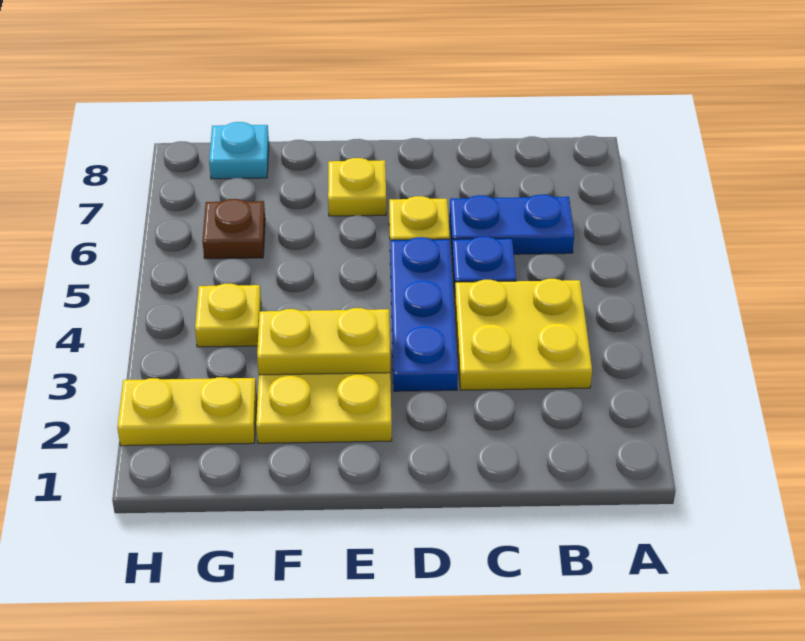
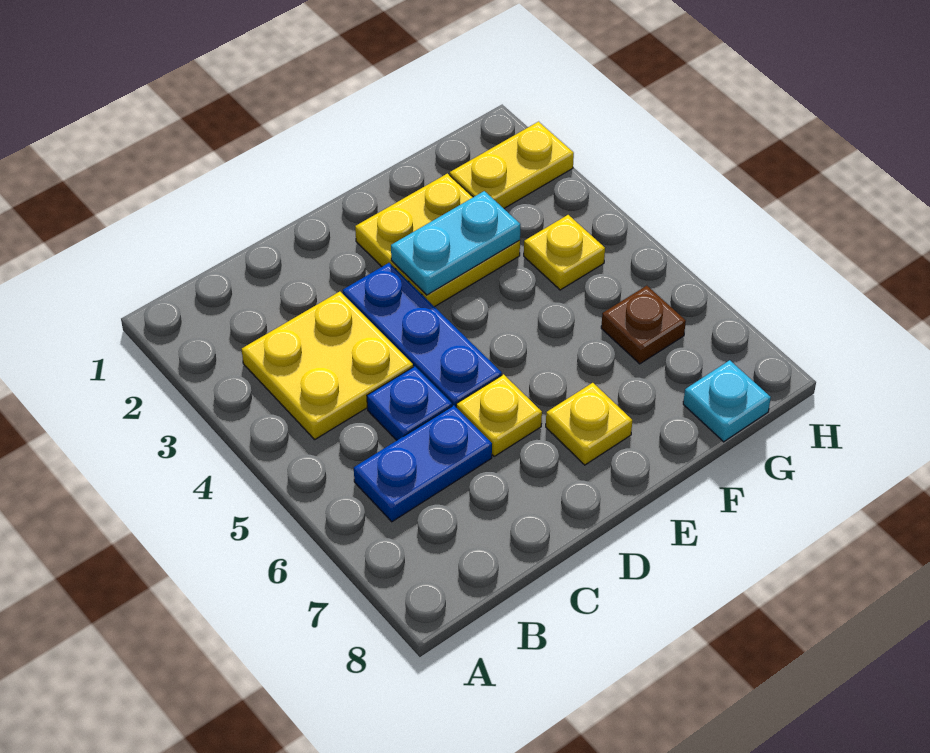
yellow plate E3:F3 level 2 -> cyan plate E3:F3 level 2

